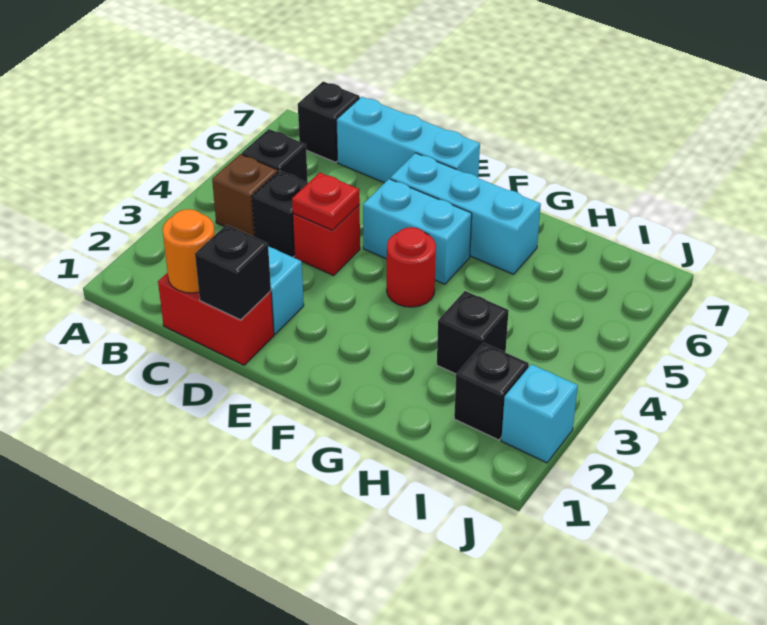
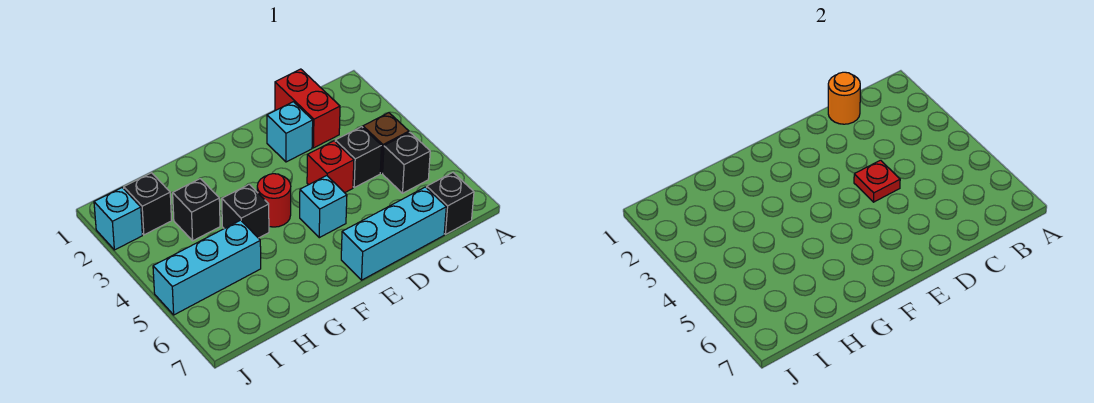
red brick C1:D1 level 1 -> red brick C1:C2 level 1
black brick D1 level 2 -> black brick G4 level 1
cyan brick E5:F5 level 1 -> cyan brick E5 level 1
cyan brick E6:G6 level 1 -> cyan brick H5:J5 level 1

